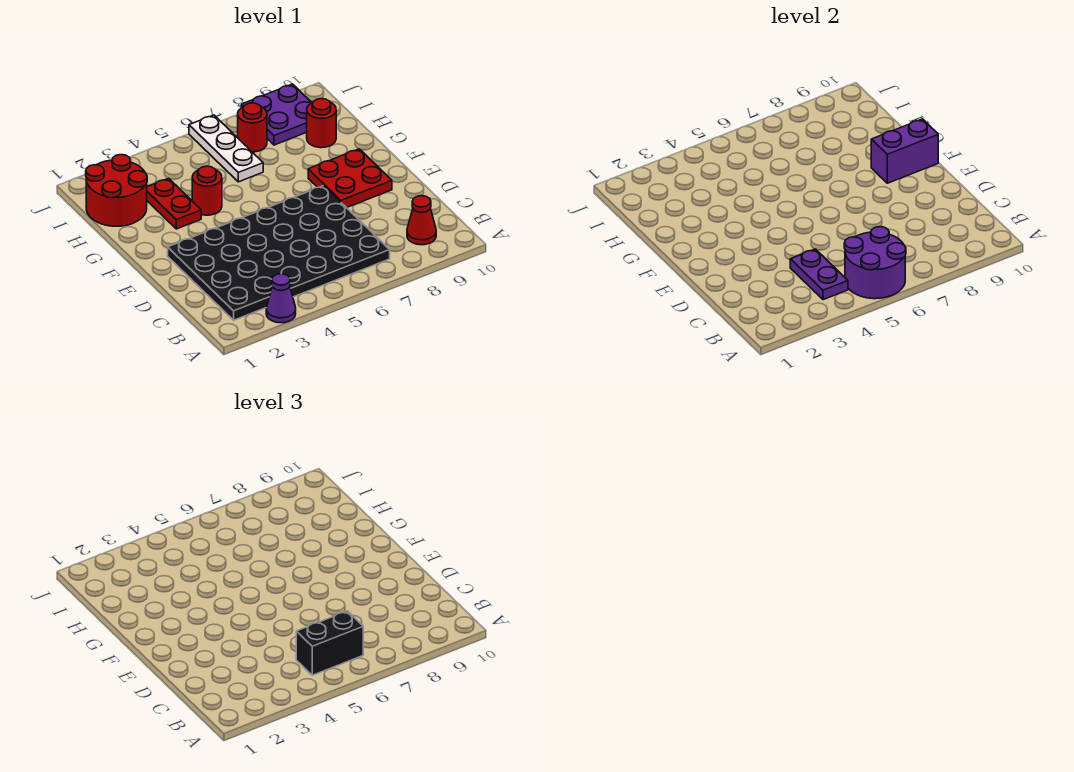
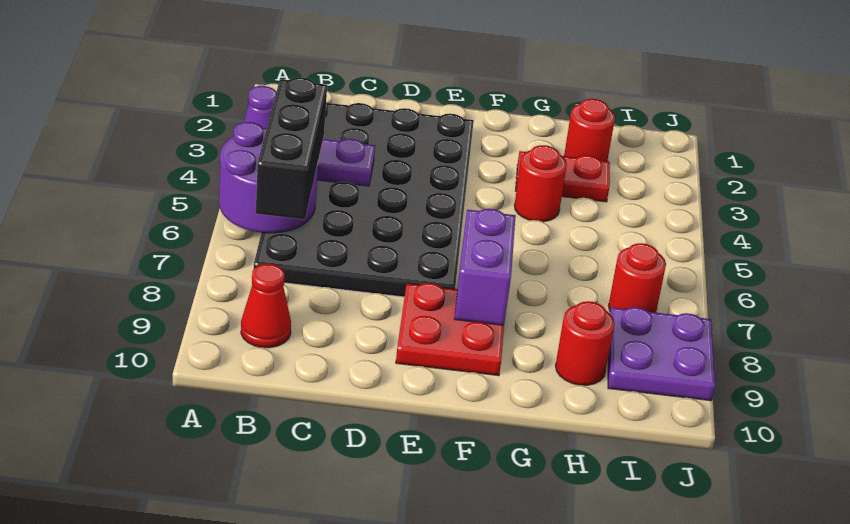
black brick B5:B6 level 3 -> black brick B5:B7 level 3
purple brick F9:F10 level 2 -> purple brick F7:F8 level 2
red round brick H1:I2 level 1 -> red round brick H2 level 1
white plate H6:J6 level 1 -> none

